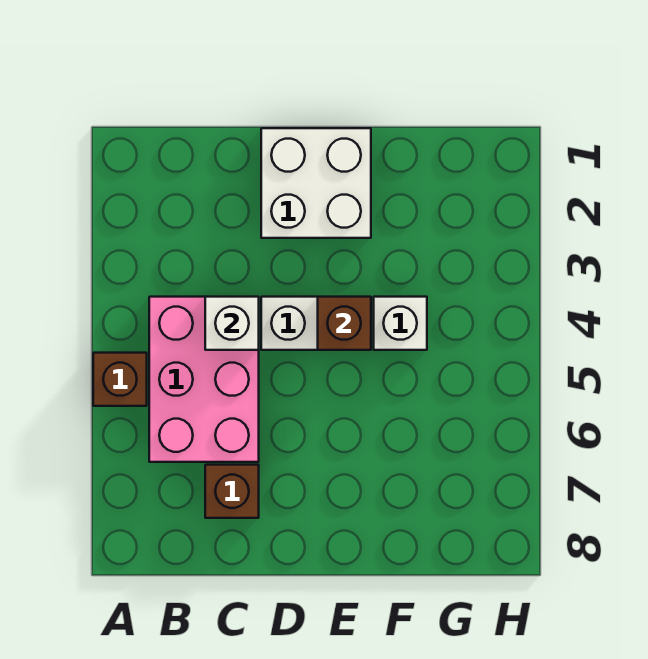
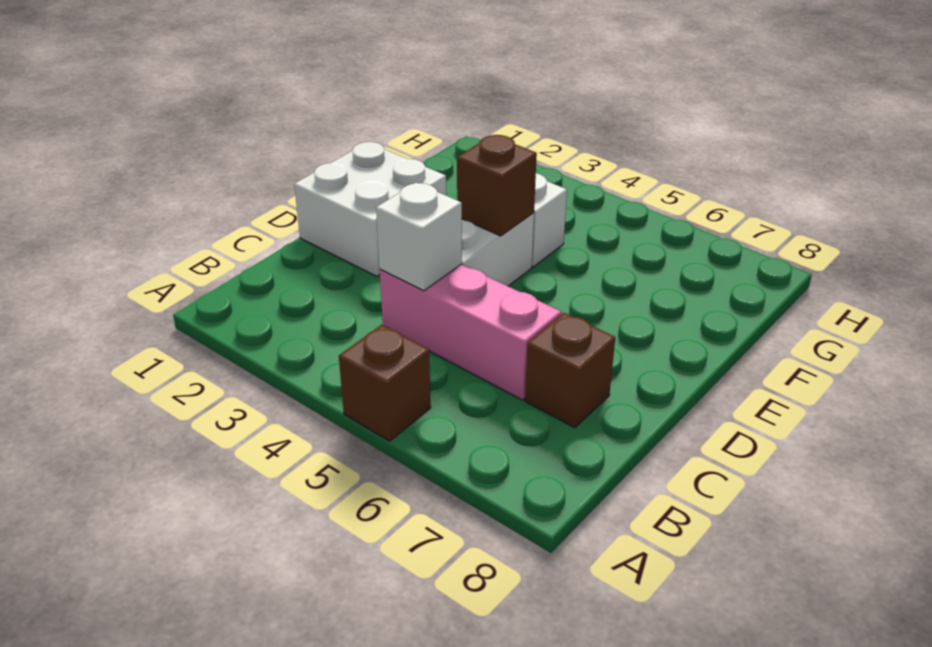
pink brick B4:C6 level 1 -> pink brick C4:C6 level 1

